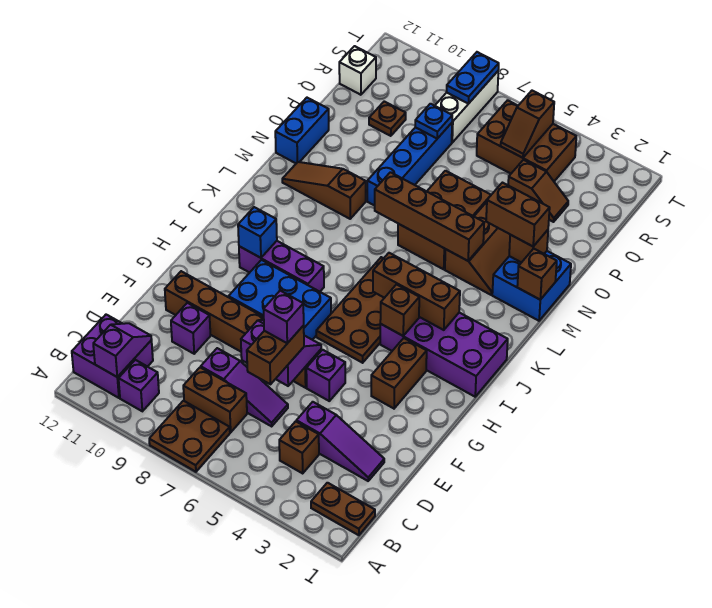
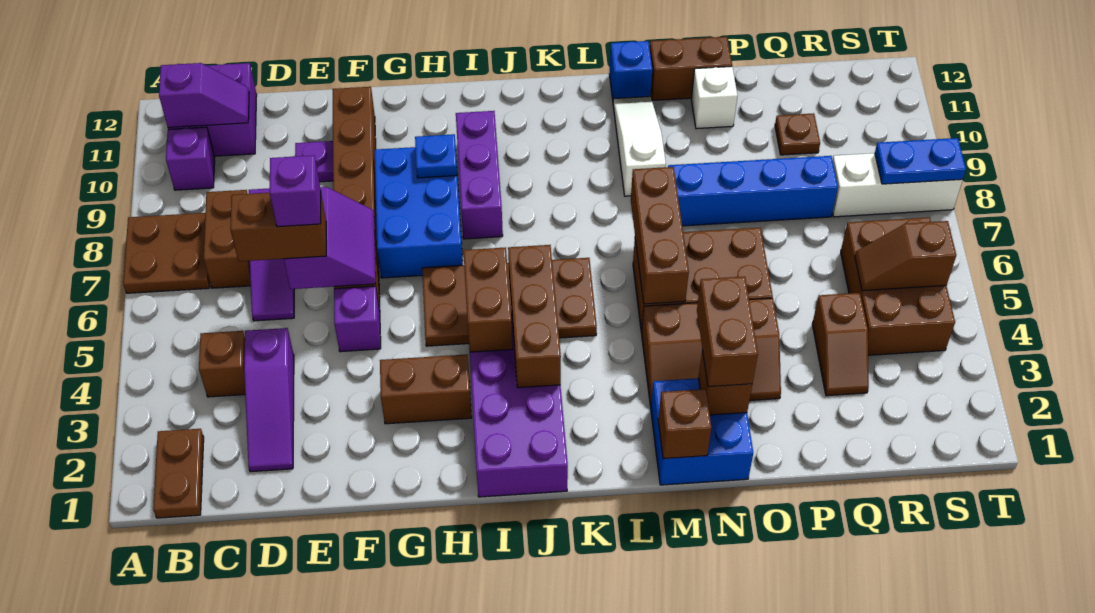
purple brick E10 level 1 -> purple plate E10 level 1
brown brick I4 level 2 -> brown brick I4:I5 level 2
blue brick I10 level 2 -> blue brick M12 level 1
brown brick M4:M7 level 2 -> brown brick M5:M7 level 2
brown slope M9:M11 level 1 top 9 -> white slope M9:M11 level 1 top 9
blue brick N12:O12 level 1 -> brown brick N12:O12 level 1
blue plate Q8 level 2 -> blue plate H9 level 2
white brick R12 level 1 -> white brick O11 level 1

